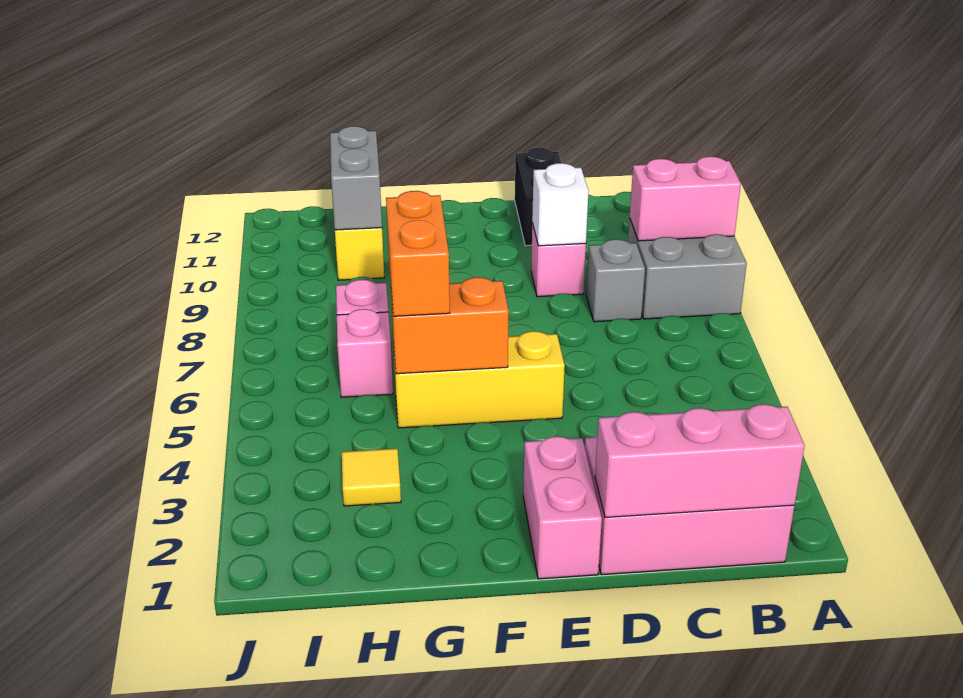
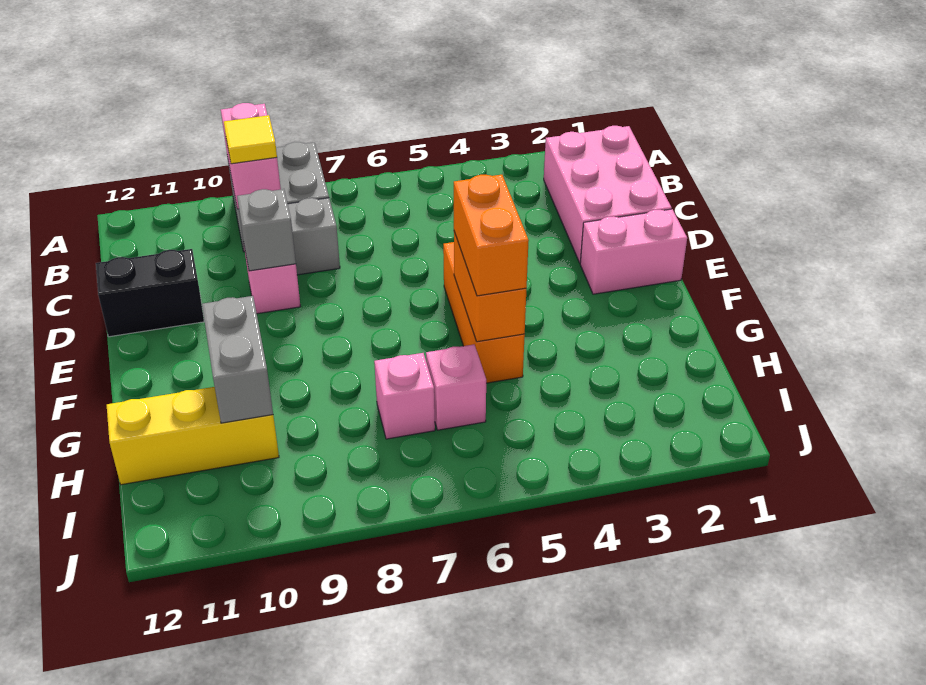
pink brick B1:D1 level 2 -> none
white brick D9 level 2 -> grey brick D9 level 2
yellow brick E5:G5 level 1 -> orange brick E5:G5 level 1
orange brick G5:G6 level 3 -> orange brick F5:G5 level 3
yellow tile H3 level 1 -> yellow tile B9 level 3
grey brick H10:H11 level 2 -> grey brick G10:H10 level 2

